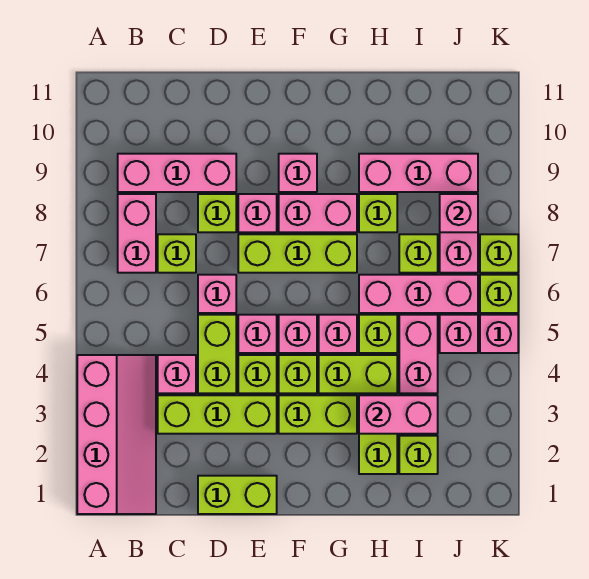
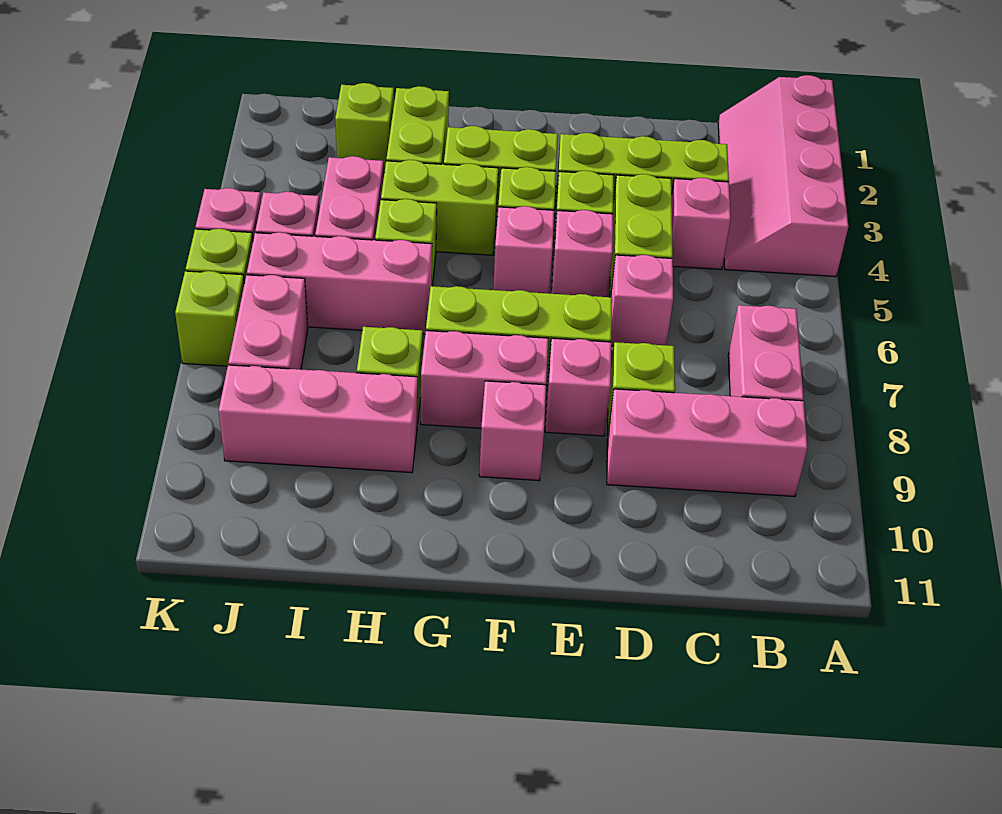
lime brick C7 level 1 -> none
lime brick D1:E1 level 1 -> none
pink brick G5 level 1 -> none
pink brick H3:I3 level 2 -> none
lime brick I7 level 1 -> none
pink brick J8 level 2 -> none

